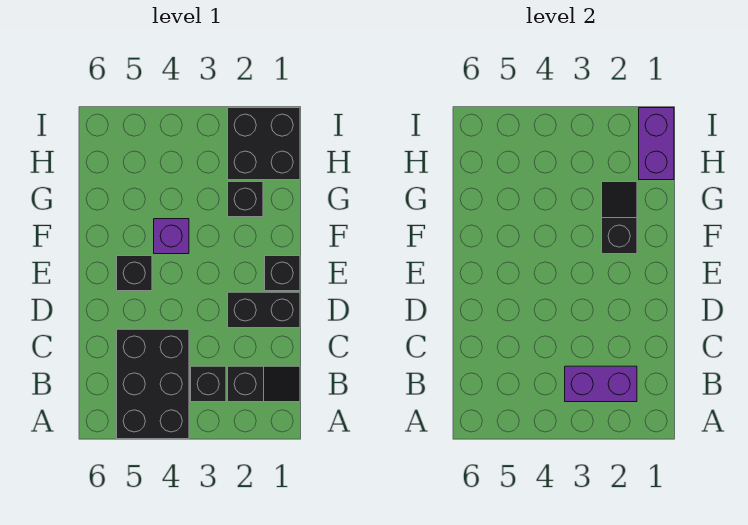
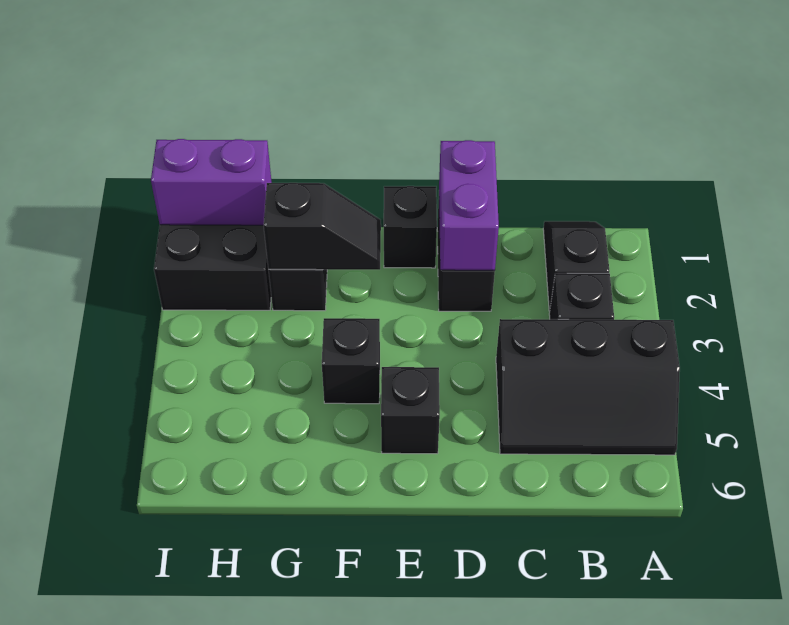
black brick A4:C5 level 1 -> black slope A4:C5 level 1 top 4
purple brick B2:B3 level 2 -> purple brick D1:D2 level 2
black slope F2:G2 level 2 top F -> black slope F2:G2 level 2 top G
purple brick F4 level 1 -> black brick F4 level 1

